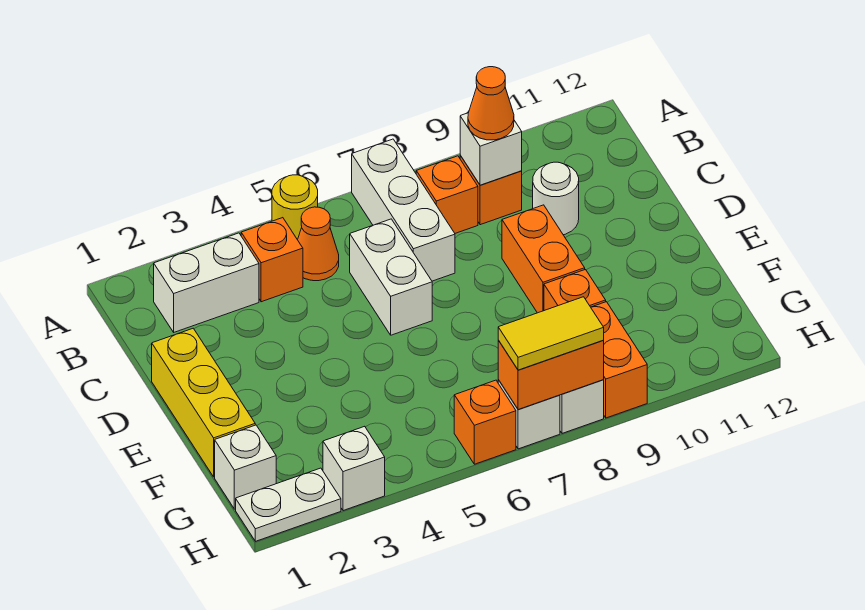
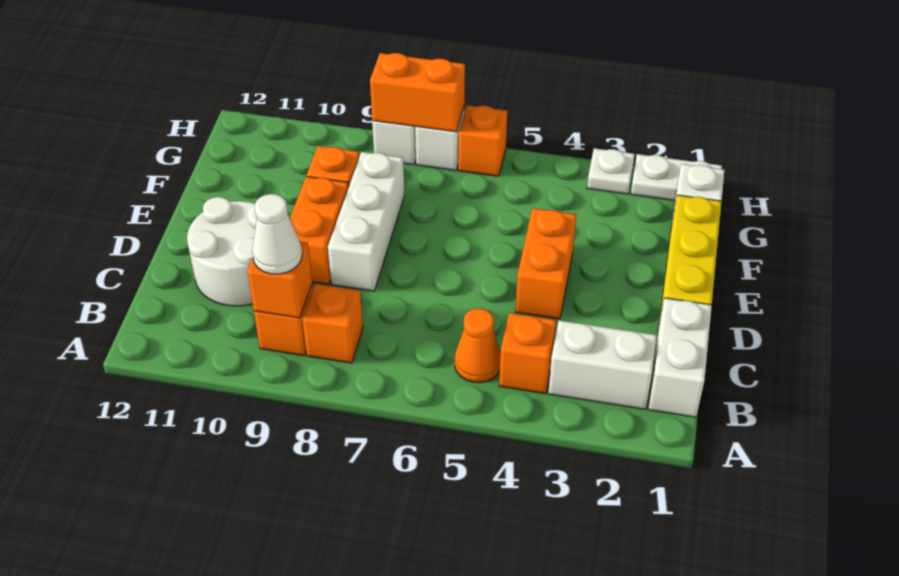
yellow round brick A5 level 1 -> none
white brick A7:C7 level 1 -> white brick D8:F8 level 1
white brick B9 level 2 -> orange brick B9 level 2
orange cone B9 level 3 -> white cone B9 level 3
white brick C6:D6 level 1 -> white brick B1:C1 level 1
white round brick C10 level 1 -> white round brick C10:D11 level 1
orange brick G9:H9 level 1 -> orange brick D4:E4 level 1
white brick H3 level 1 -> white plate H3 level 1
yellow tile H7:H8 level 3 -> none

